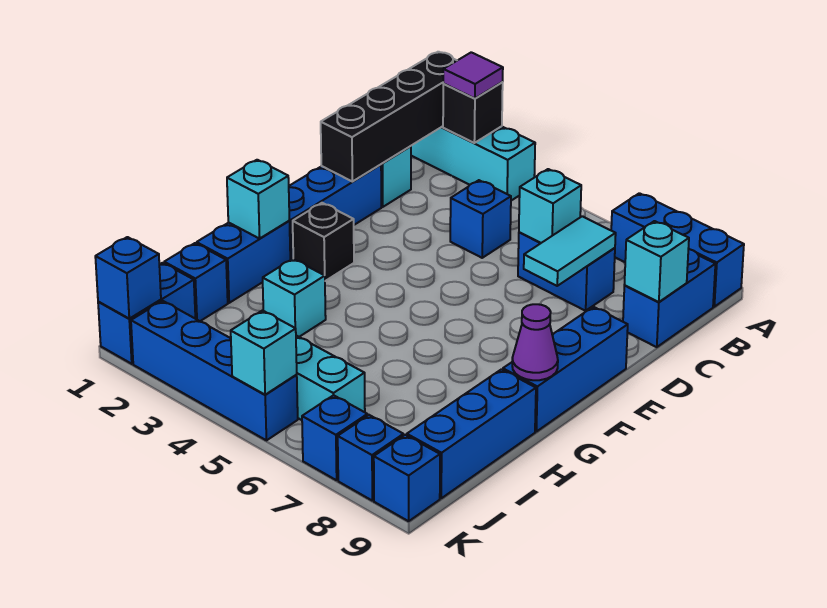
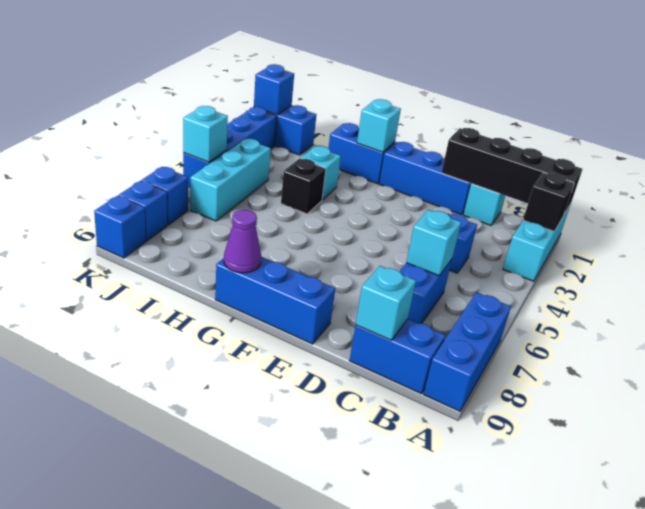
purple tile A2 level 3 -> none
cyan tile C7:D7 level 2 -> none
black brick F2 level 1 -> black brick H4 level 1
blue brick H9:J9 level 1 -> none
blue brick I1 level 1 -> none

